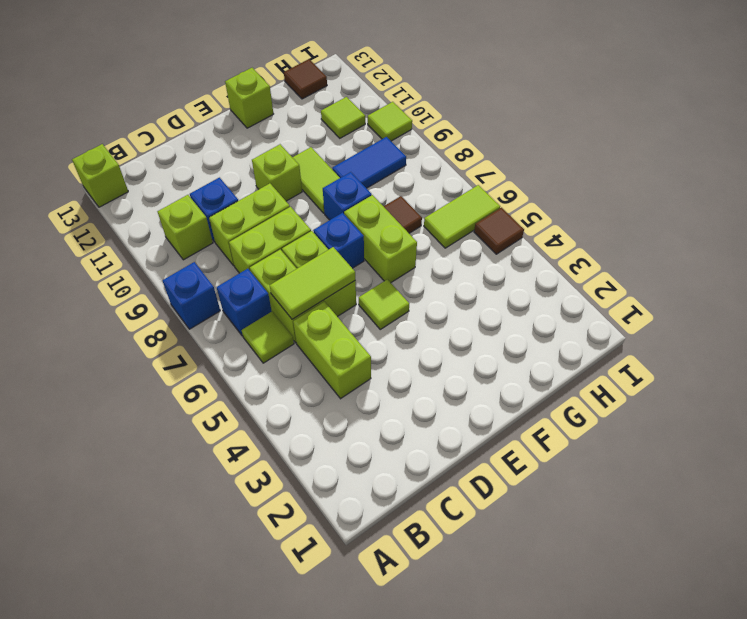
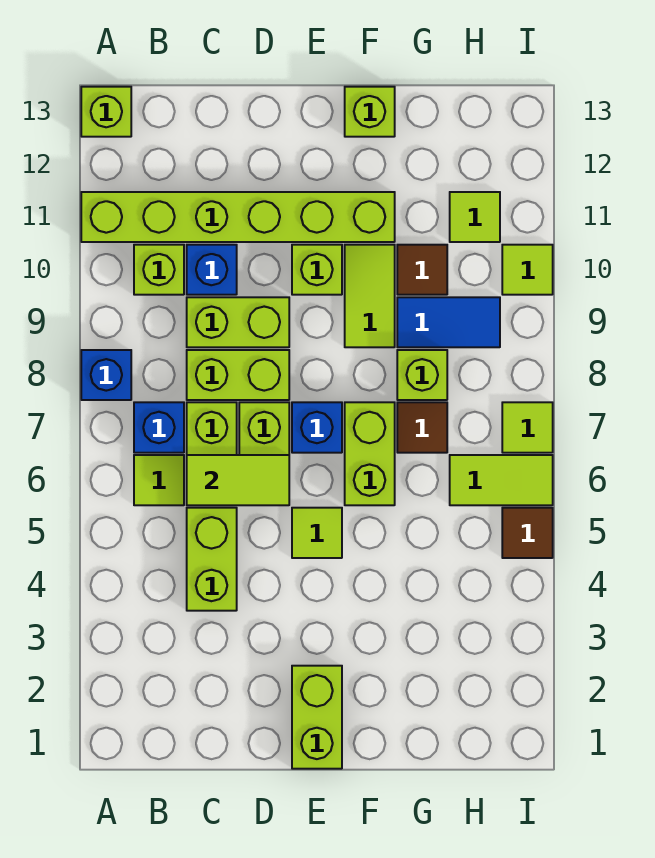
none -> lime brick A11:F11 level 1
none -> lime brick E1:E2 level 1
blue brick F8 level 1 -> none
none -> lime brick G8 level 1
brown tile H13 level 1 -> brown tile G10 level 1
none -> lime tile I7 level 1

